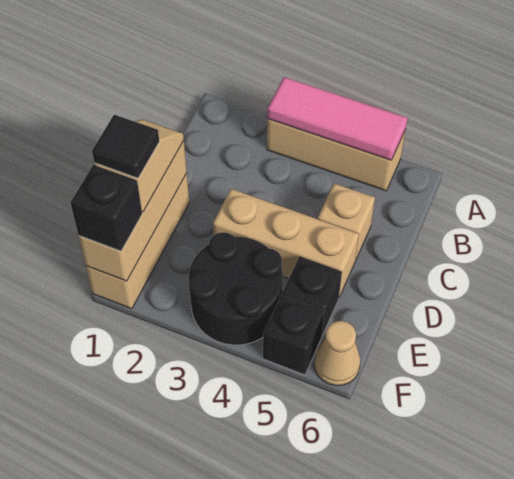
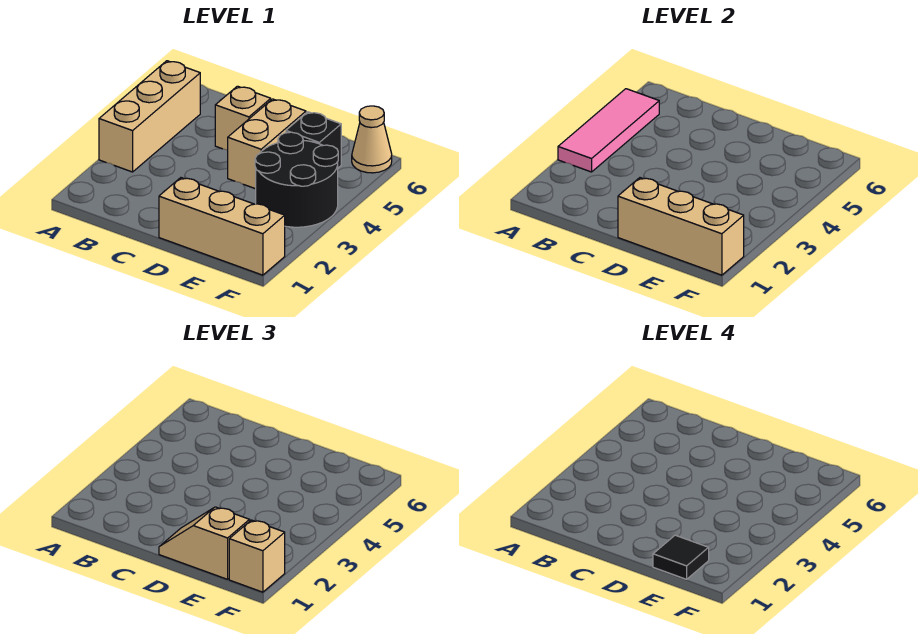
tan brick D3:D5 level 1 -> tan brick D4:D5 level 1
black brick F1 level 3 -> tan brick F1 level 3
black brick F5 level 1 -> none

